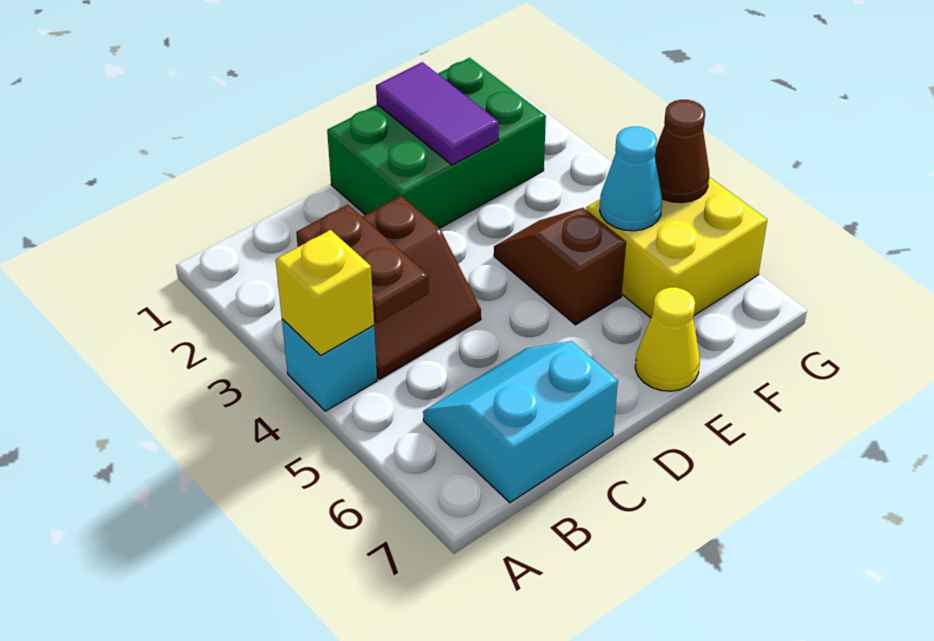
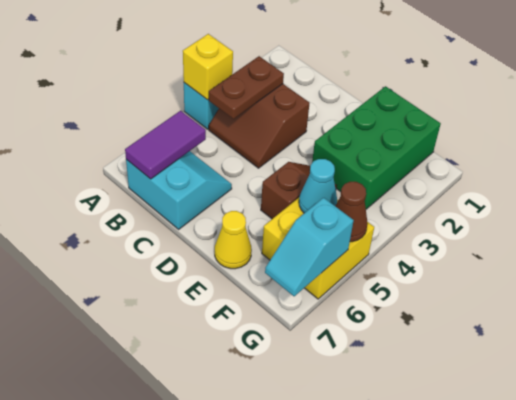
green brick D1:F2 level 1 -> green brick E1:F3 level 1
purple tile E1:E2 level 2 -> purple tile B6:B7 level 2
none -> cyan slope G6:G7 level 2 top 6

